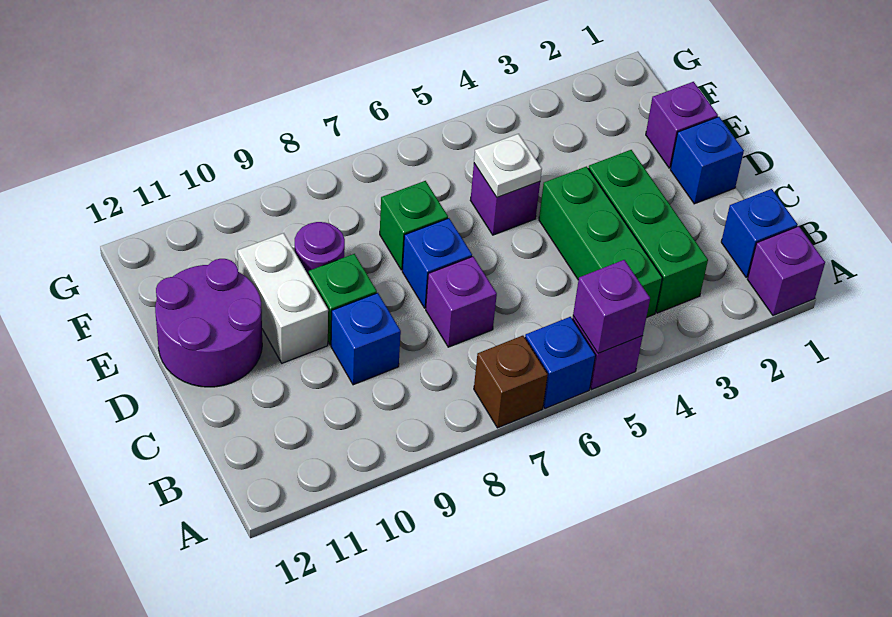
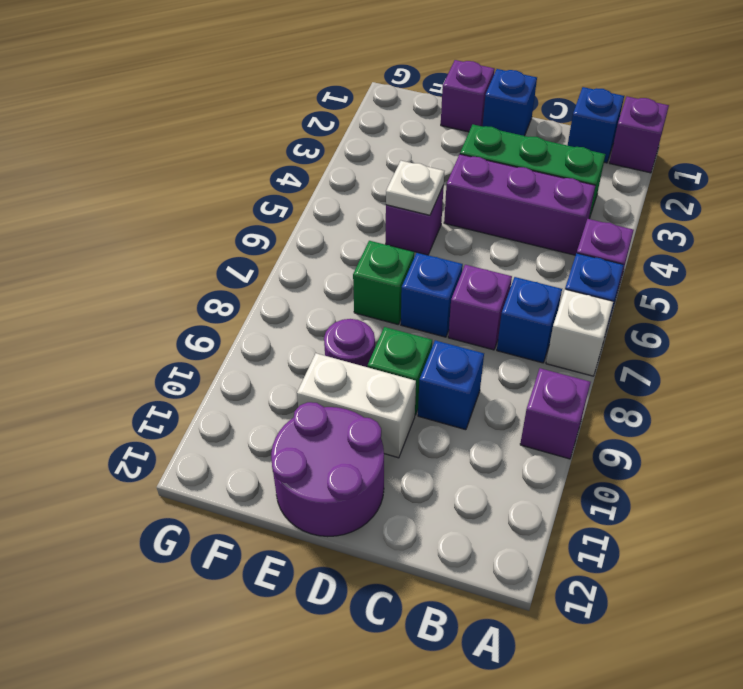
purple brick A5 level 2 -> purple brick A9 level 1
brown brick A7 level 1 -> white brick A7 level 1
green brick B4:D4 level 1 -> purple brick B4:D4 level 1
none -> blue brick B7 level 1

